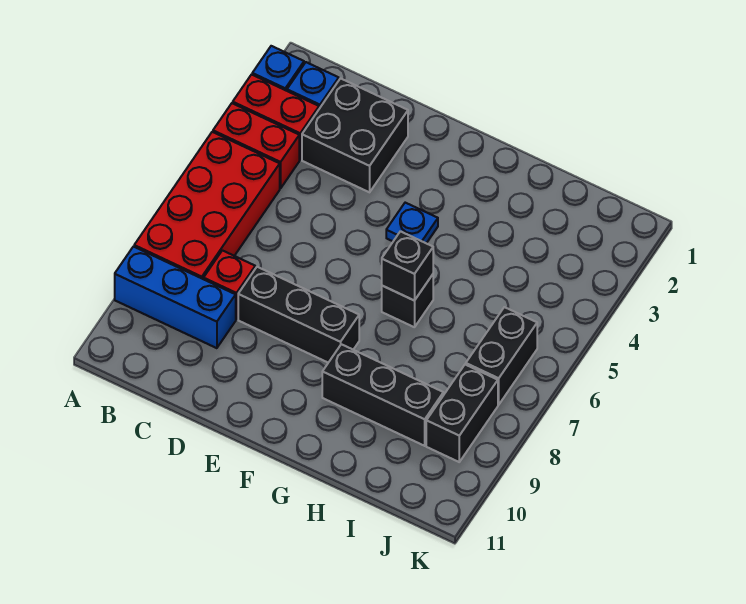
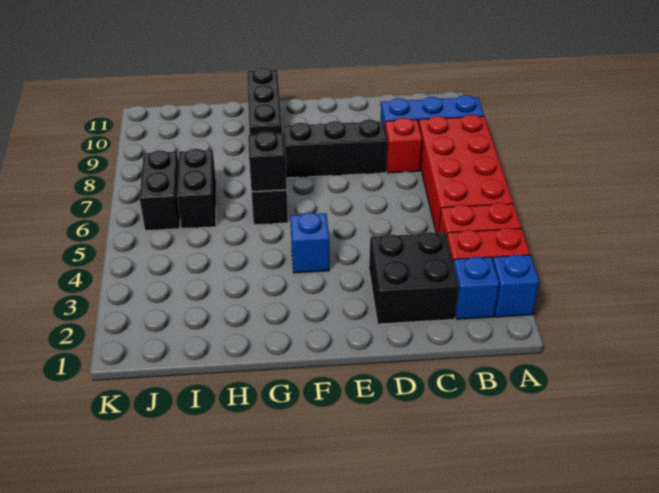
blue plate F4 level 1 -> blue brick F4 level 1
black brick G9:I9 level 1 -> black brick G9:G11 level 1
black brick J8:J9 level 1 -> black brick I6:I7 level 1

